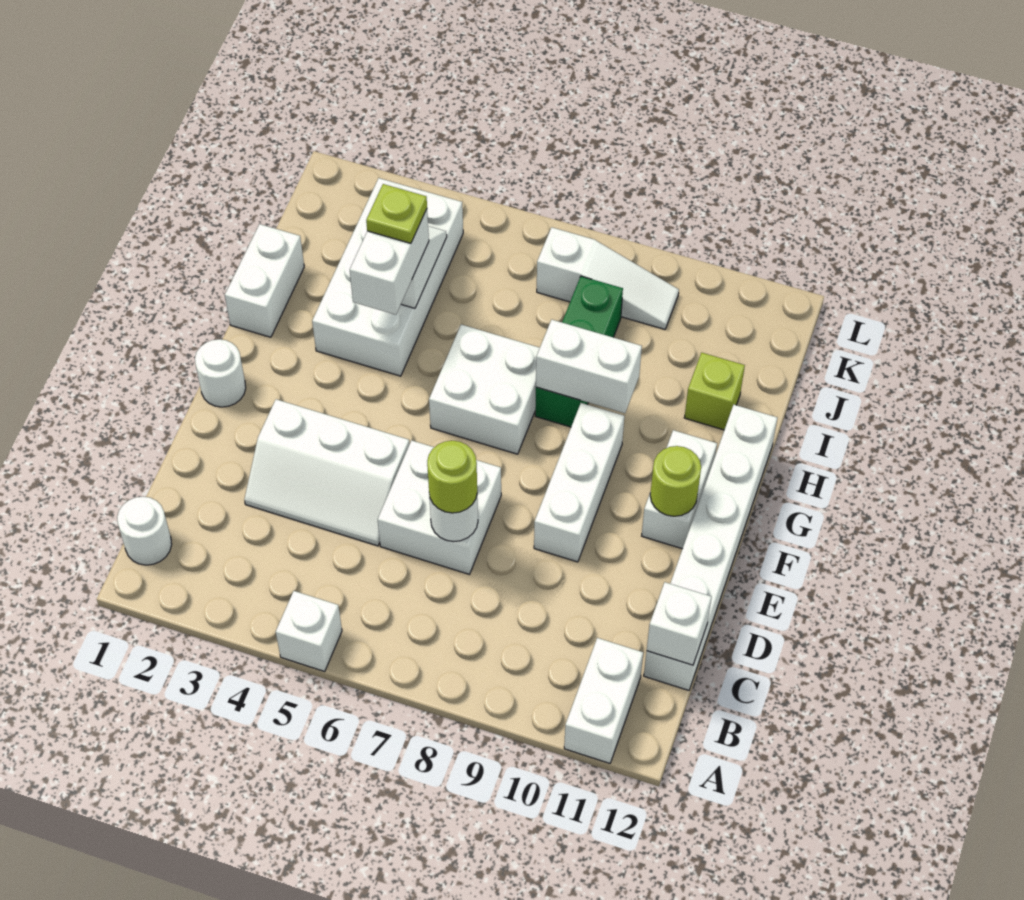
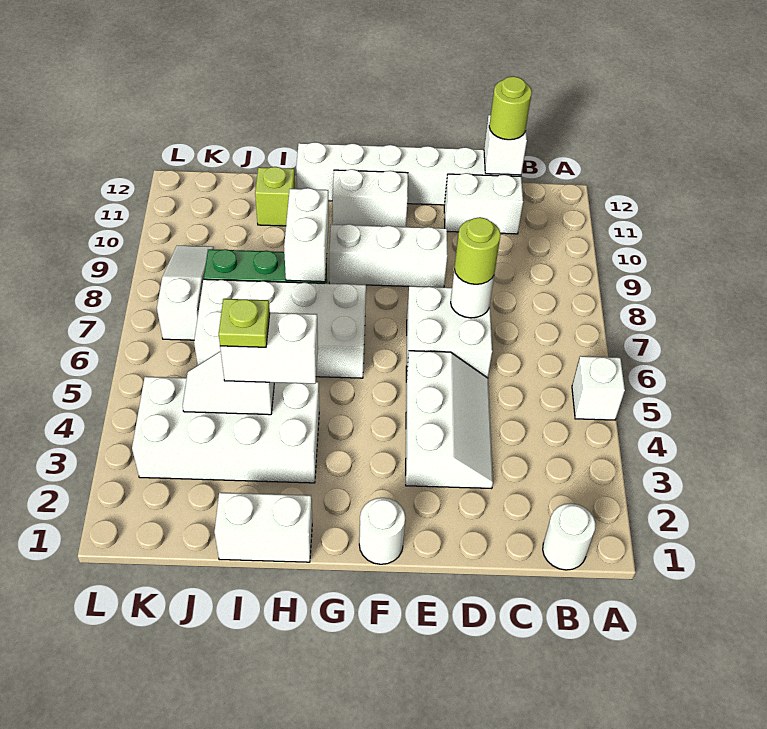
white brick A11:B11 level 1 -> white brick C11:D11 level 1
lime round brick F11 level 2 -> lime round brick C12 level 3
white brick G6:H7 level 1 -> white brick G6:J7 level 1

